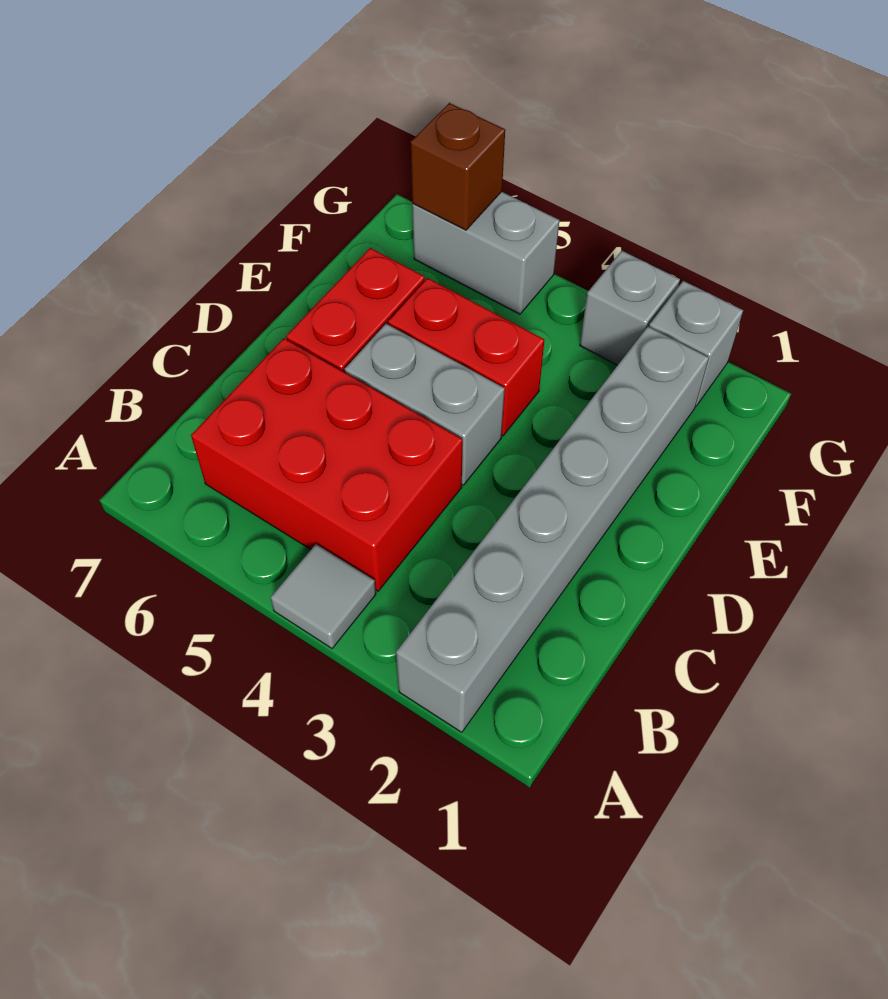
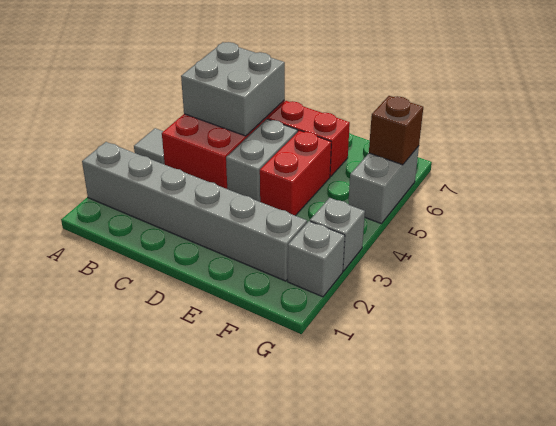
none -> grey brick B5:C6 level 2

